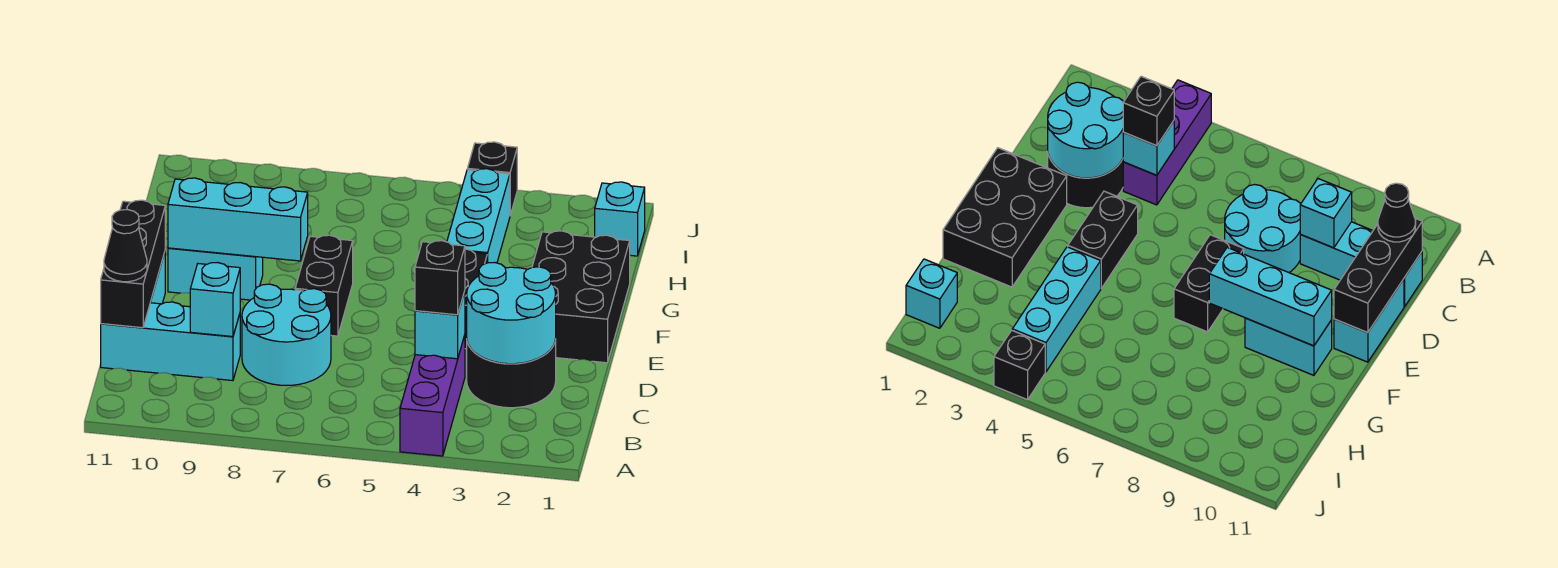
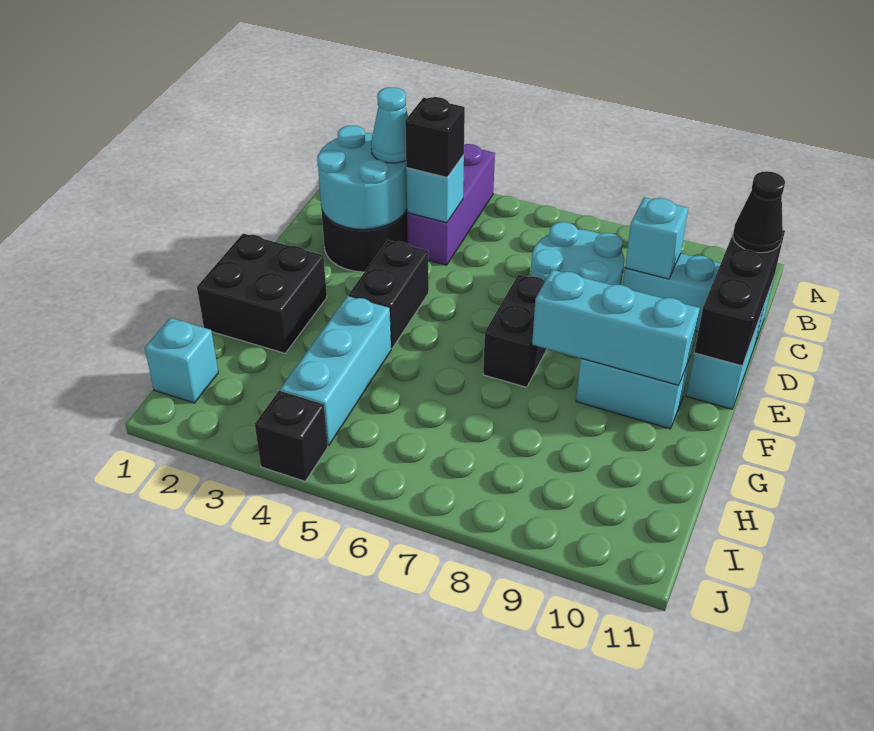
none -> cyan cone C3 level 3
black brick E1:G2 level 1 -> black brick F1:G2 level 1

